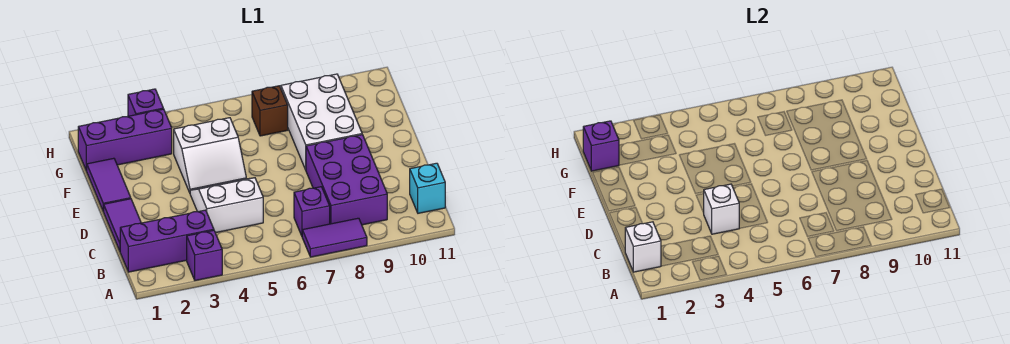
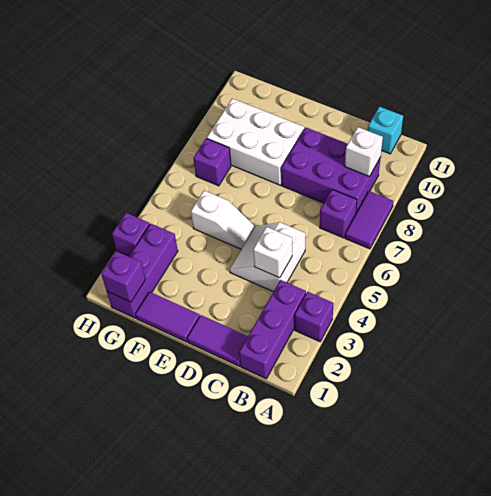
white brick B1 level 2 -> white brick B9 level 2
white slope E4:F5 level 1 top F -> white slope E5:F5 level 1 top F
brown brick G7 level 1 -> purple brick G7 level 1

